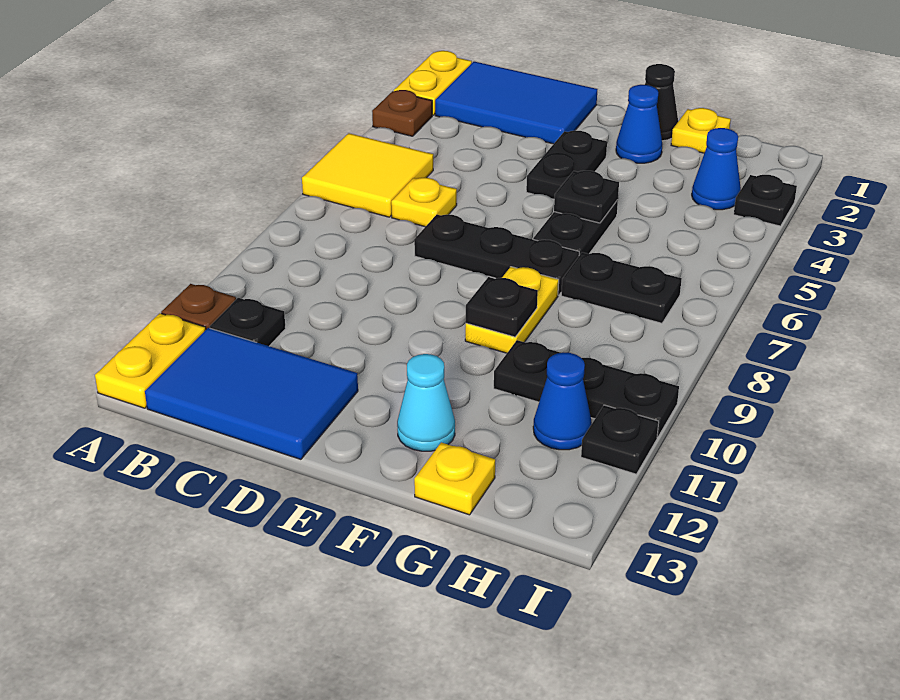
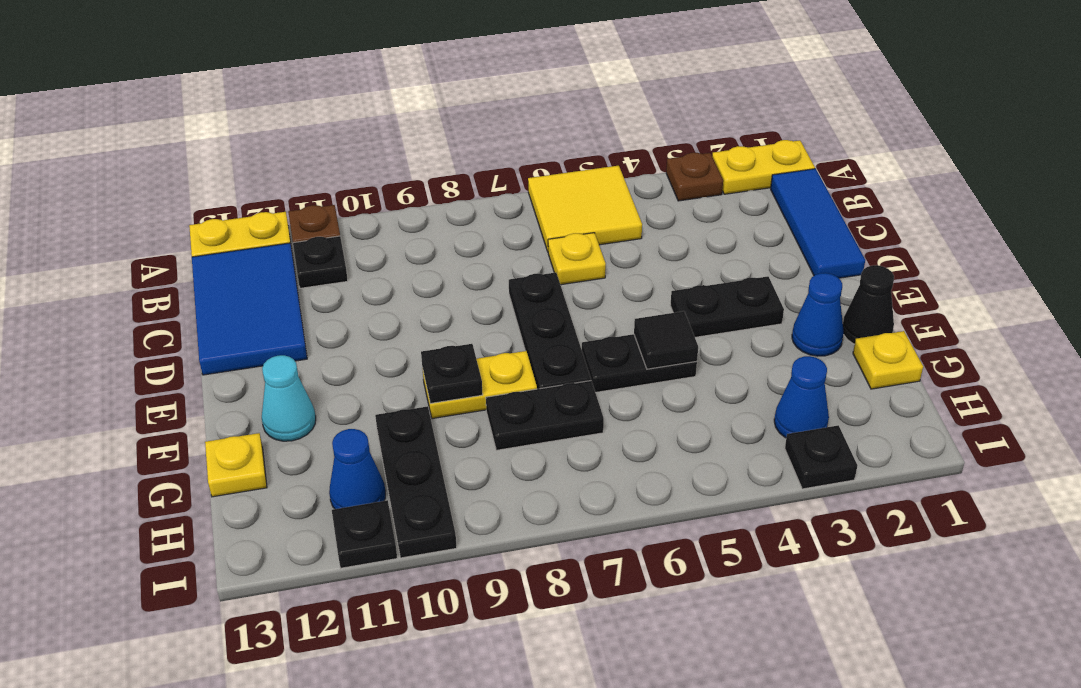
blue tile B1:D2 level 1 -> blue tile B1:D1 level 1
black plate F5 level 2 -> black tile F5 level 2
black plate G7:H7 level 1 -> black plate G7:G8 level 1

